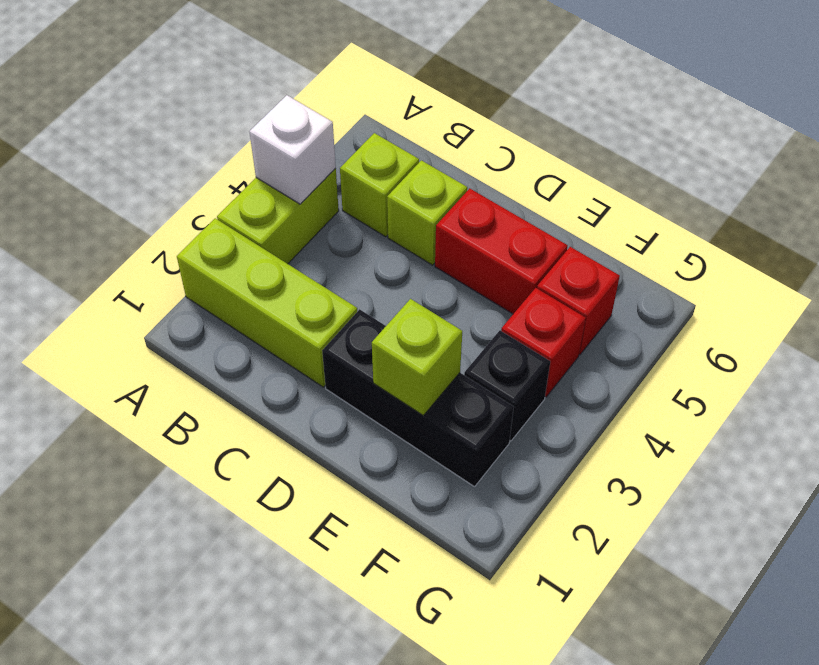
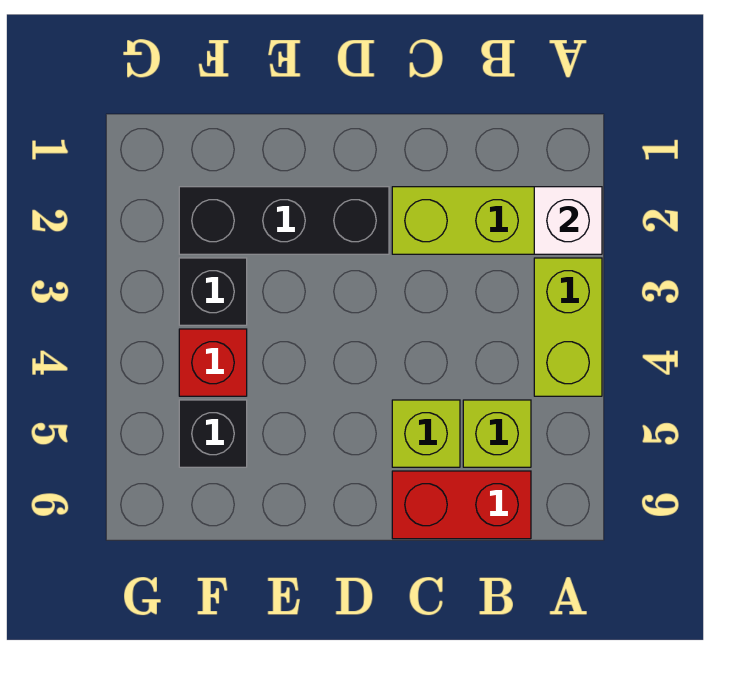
white brick A4 level 2 -> white brick A2 level 2
red brick D5:E5 level 1 -> red brick B6:C6 level 1
lime brick E2 level 2 -> none
red brick F5 level 1 -> black brick F5 level 1

